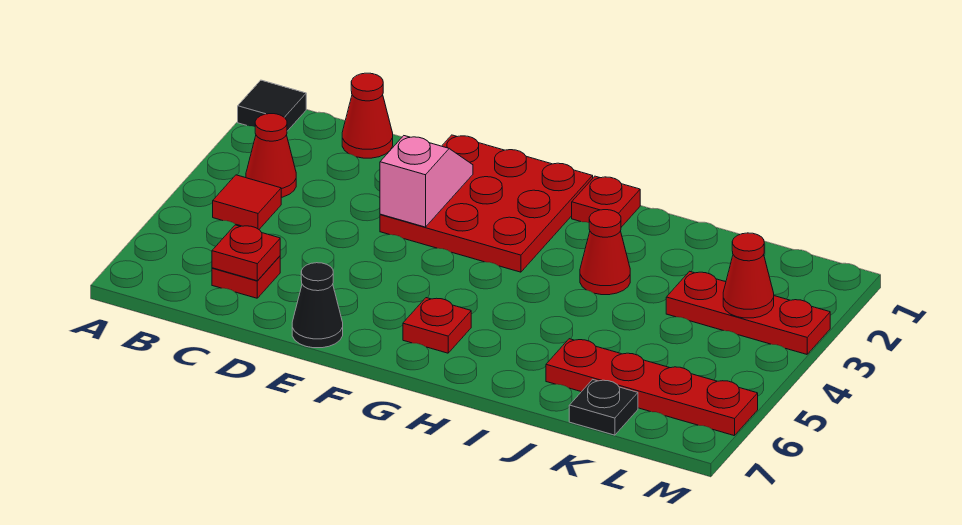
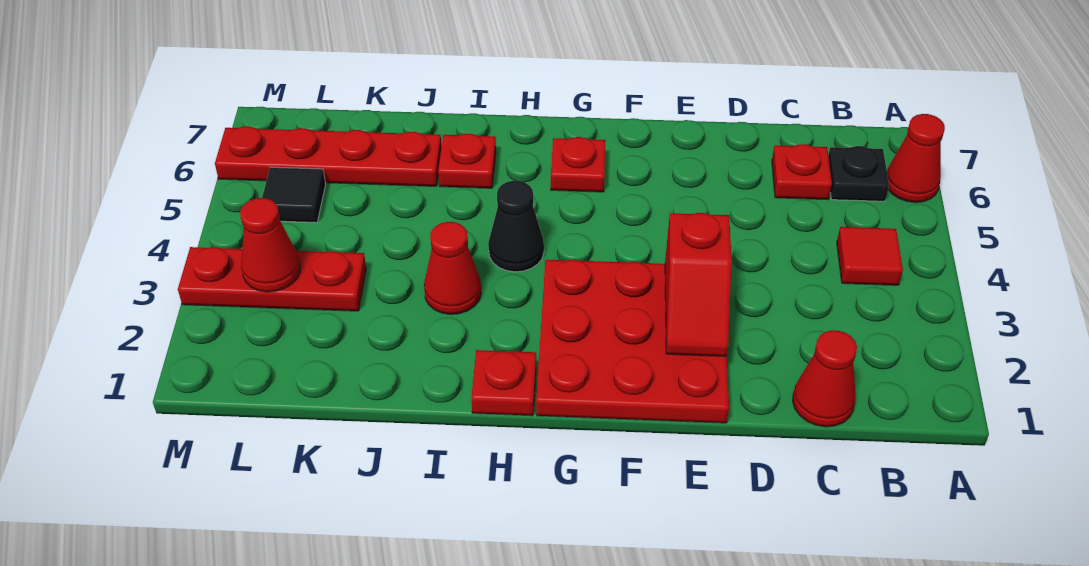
black tile A1 level 1 -> black tile L5 level 1
red cone B3 level 1 -> red cone A6 level 1
red plate C6 level 2 -> red plate I6 level 1
pink slope E2:E3 level 2 top 3 -> red slope E2:E3 level 2 top 3
black cone E7 level 1 -> black cone H4 level 1
black plate K7 level 1 -> black plate B6 level 1

